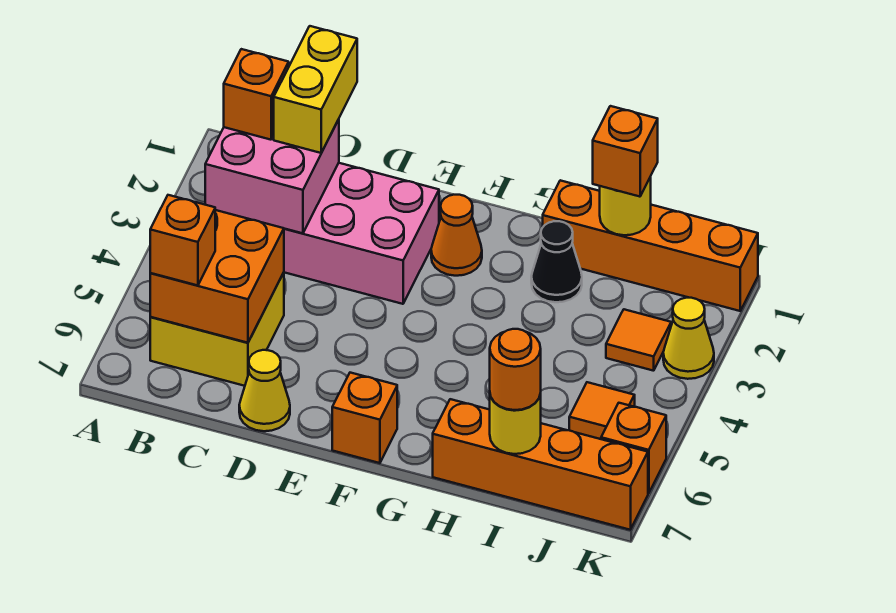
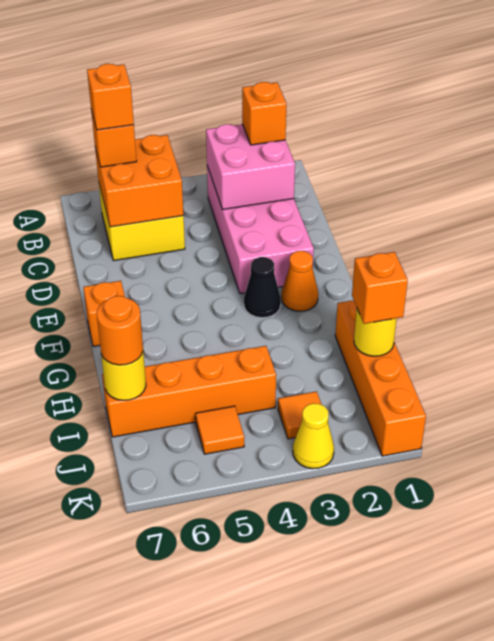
yellow brick C1:C2 level 3 -> none
yellow cone D7 level 1 -> none
black cone H2 level 1 -> black cone F3 level 1
orange brick H7:K7 level 1 -> orange brick I4:I7 level 1
orange brick K6 level 1 -> orange brick B6 level 4

